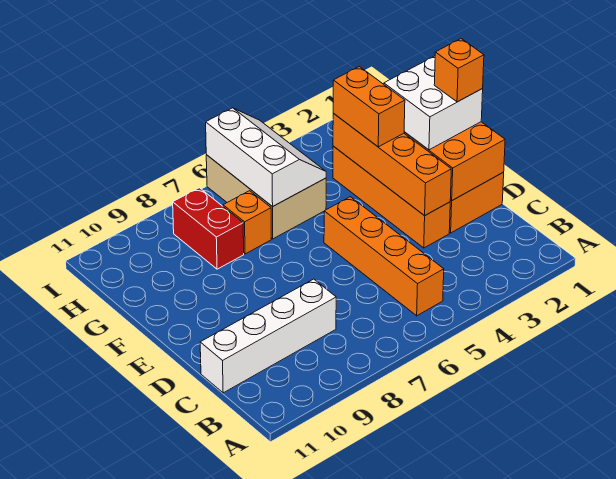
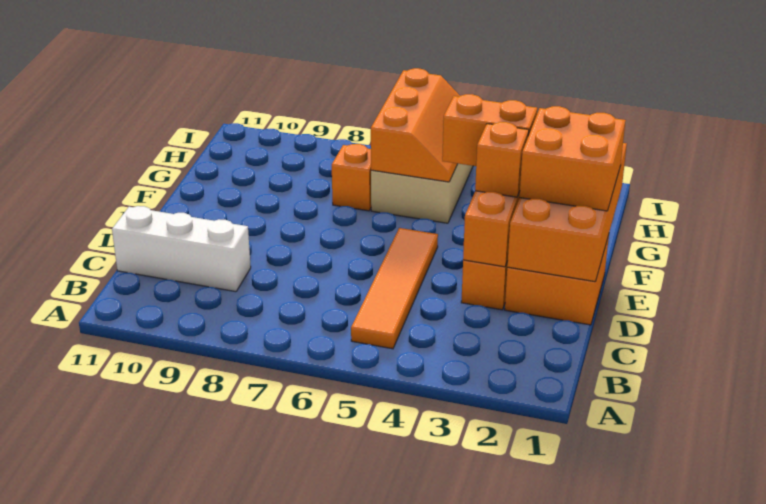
orange brick B5:E5 level 1 -> orange tile B5:E5 level 1
white brick C8:C11 level 1 -> white brick C9:C11 level 1
white brick E1:F2 level 3 -> orange brick E1:F2 level 3
orange brick E1 level 4 -> orange brick E3 level 3
orange brick F3:G3 level 3 -> orange brick F3:F4 level 3
white slope G5:I6 level 2 top 6 -> orange slope G5:I6 level 2 top 6
red brick G8:H8 level 1 -> none

